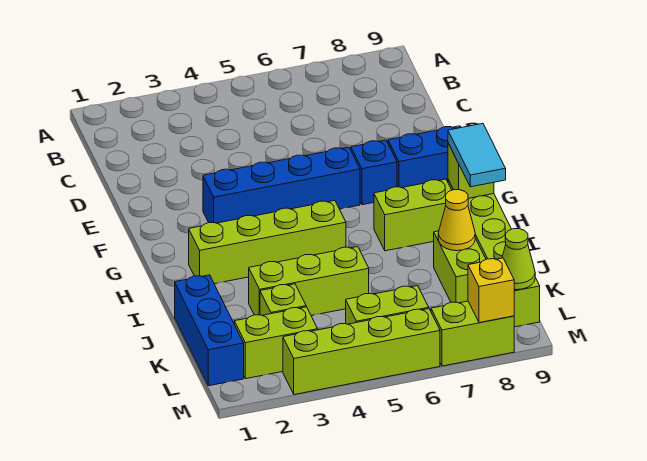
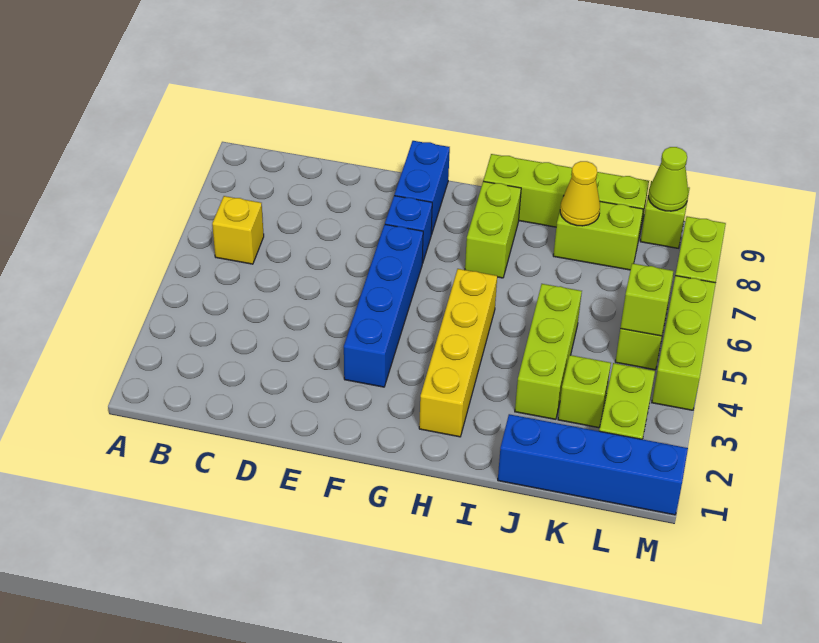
lime brick H2:H5 level 1 -> yellow brick H2:H5 level 1
lime brick H9 level 2 -> lime brick L5 level 2
cyan tile H9:I9 level 3 -> none
blue brick J1:L1 level 1 -> blue brick J1:M1 level 1
lime brick M3:M6 level 1 -> lime brick M4:M6 level 1
yellow brick M8 level 2 -> yellow brick B6 level 1

